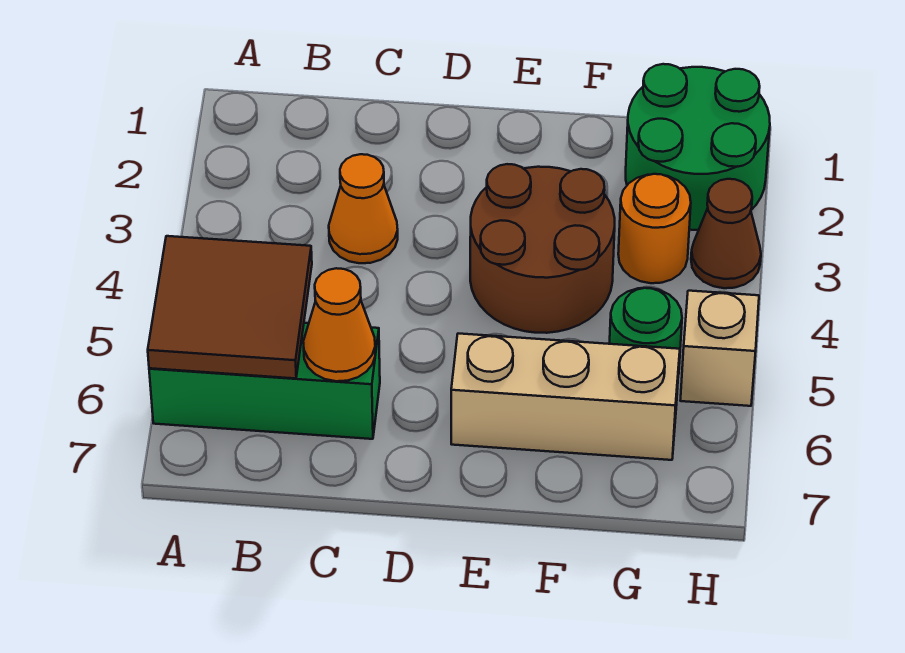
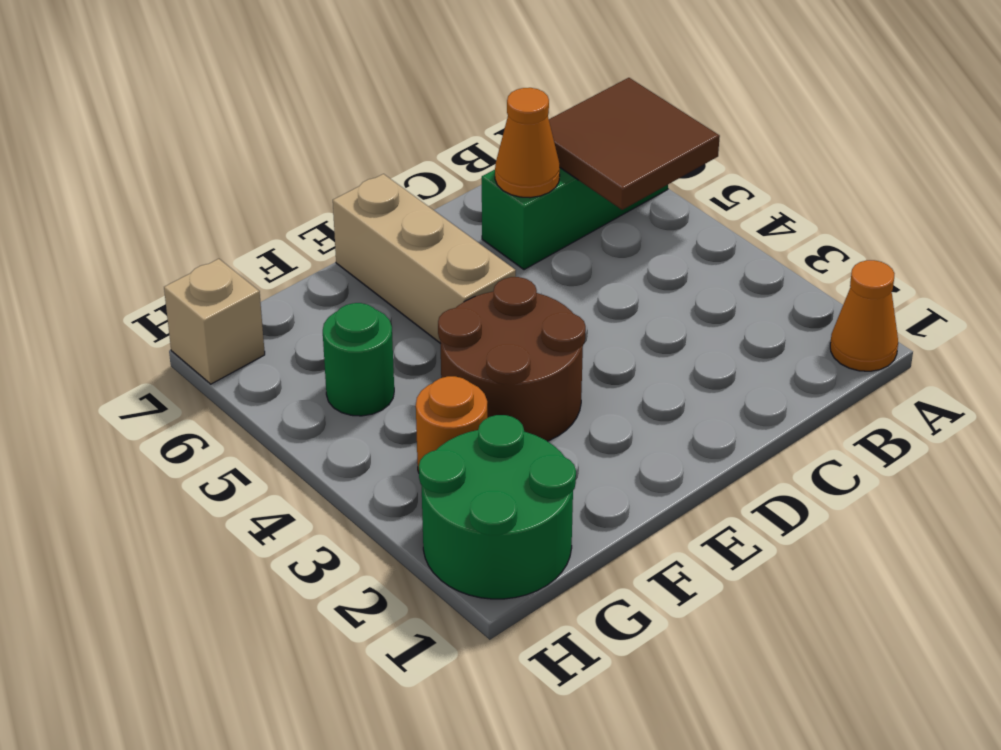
orange cone C3 level 1 -> orange cone A1 level 1
tan brick E6:G6 level 1 -> tan brick E5:E7 level 1
brown cone H3 level 1 -> none
tan brick H5 level 1 -> tan brick H7 level 1

